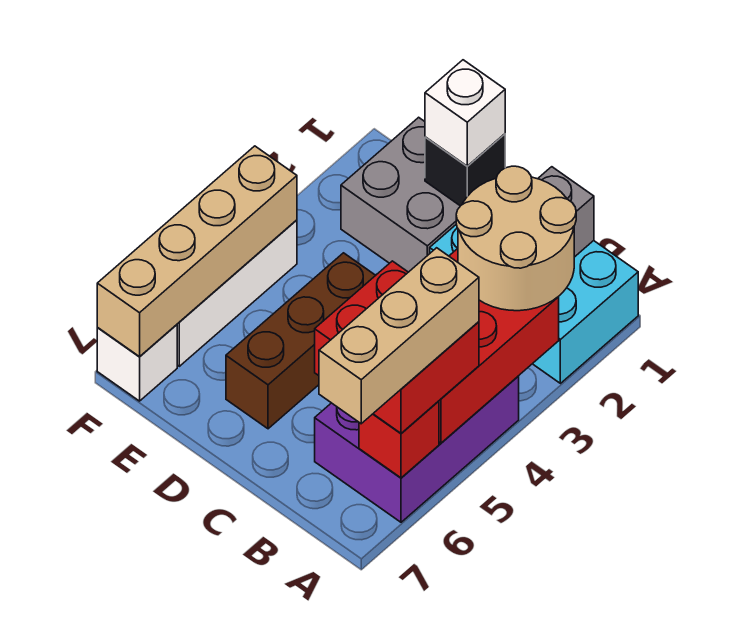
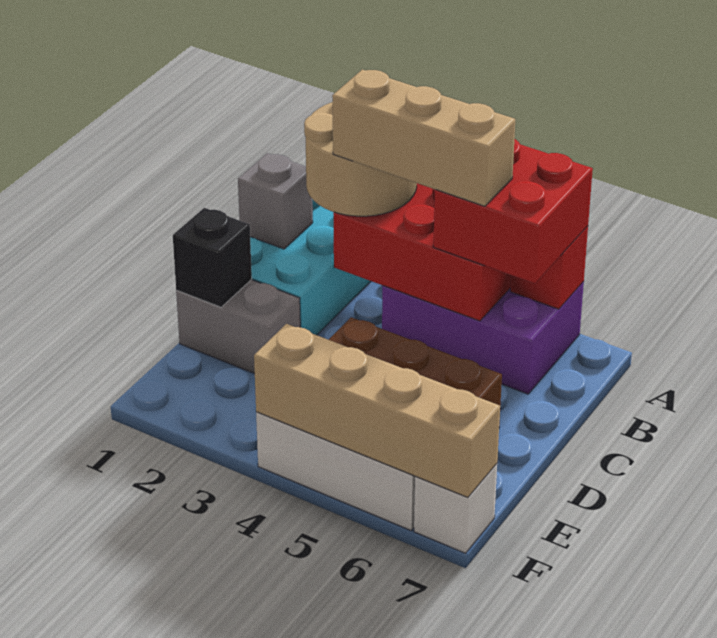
tan brick A5:A7 level 4 -> tan brick B3:B5 level 4
grey brick D1:E2 level 1 -> grey brick D1:D2 level 1
white brick D1 level 3 -> none

